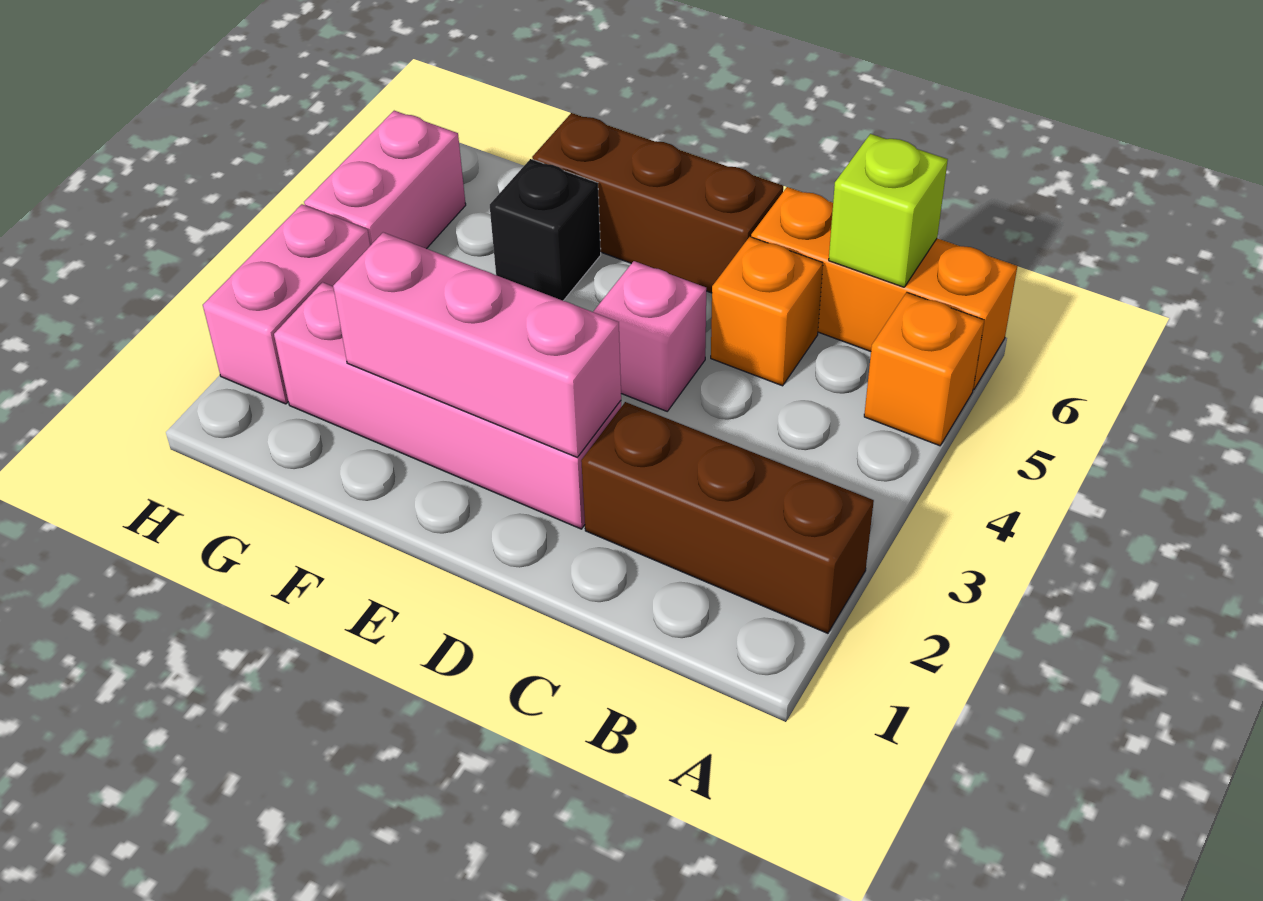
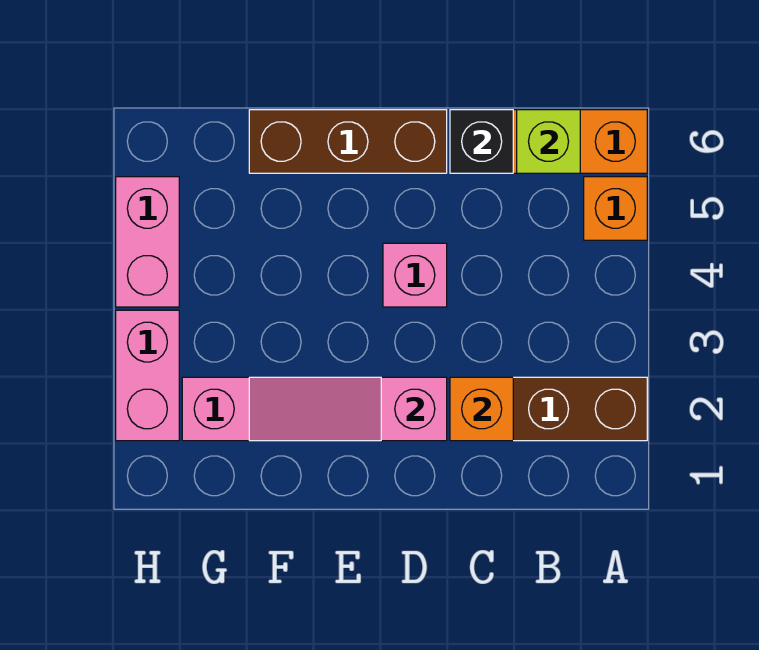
orange brick C5 level 1 -> orange brick C2 level 2
pink brick D2:F2 level 2 -> pink slope D2:F2 level 2 top D
black brick F5 level 1 -> black brick C6 level 2

